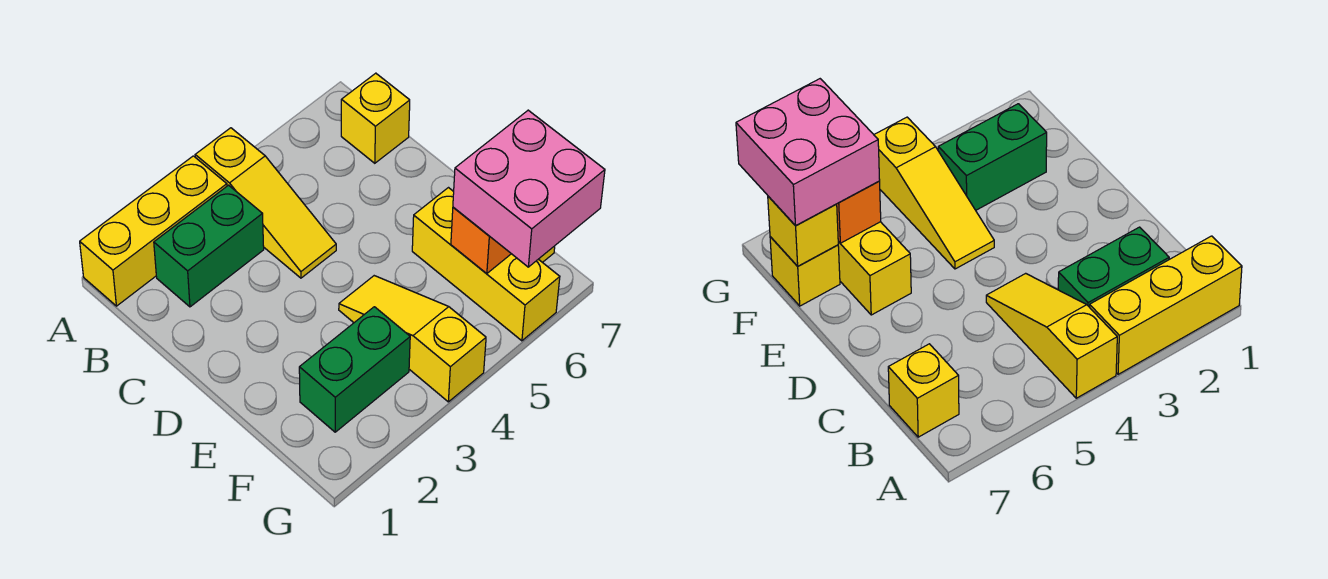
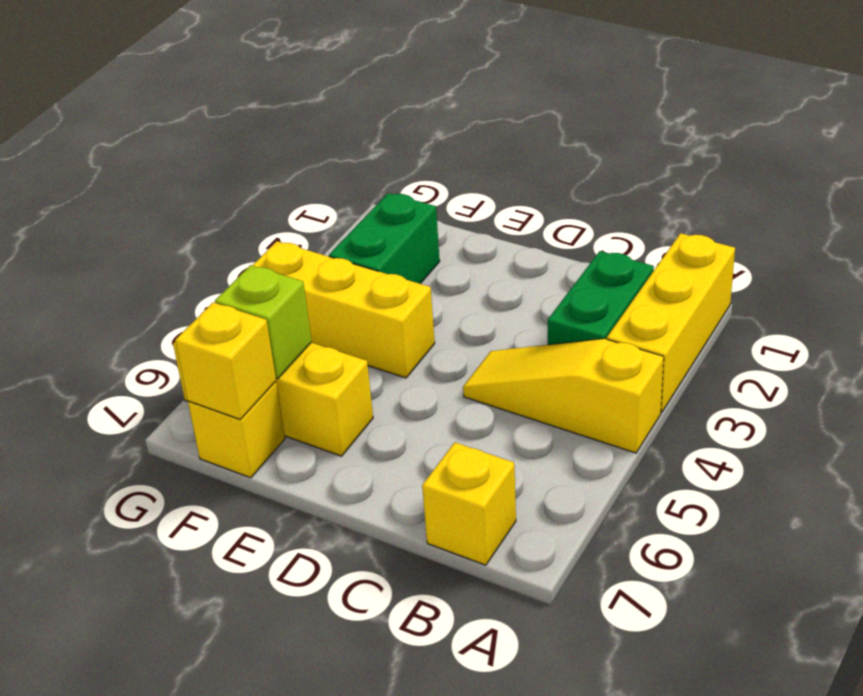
yellow slope E4:G4 level 1 top G -> yellow brick E4:G4 level 1
orange brick F6 level 2 -> lime brick F6 level 2
pink brick F6:G7 level 3 -> none

